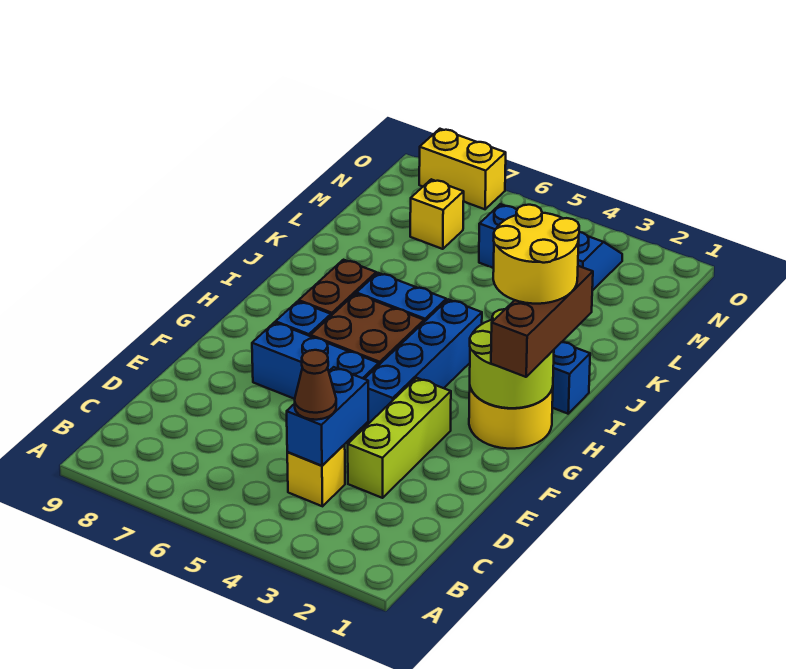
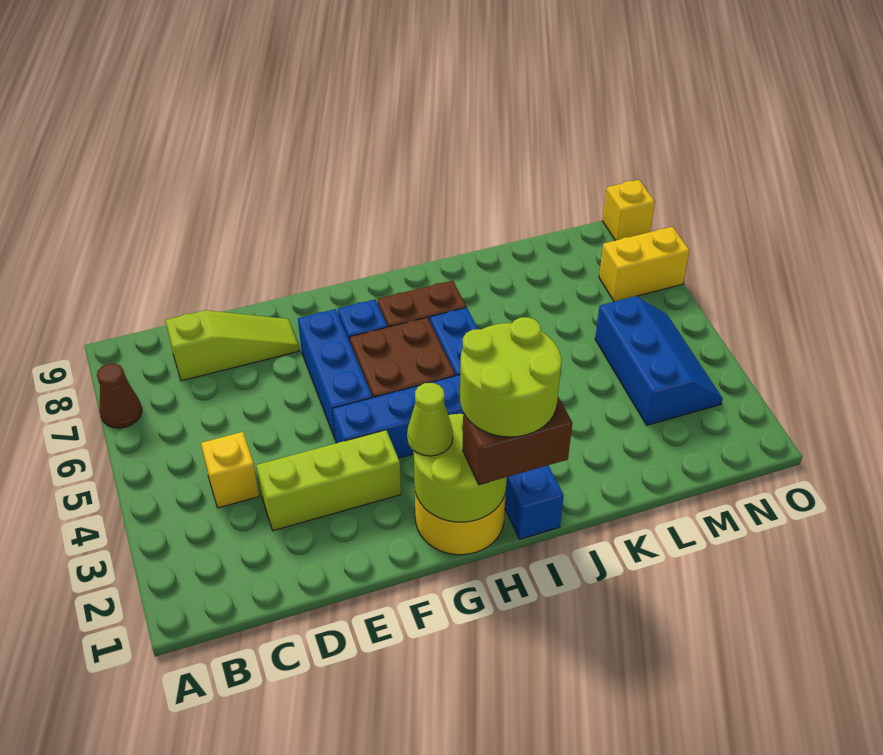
blue brick C4:D4 level 2 -> none
brown cone C4 level 3 -> brown cone A7 level 1
none -> lime slope C8:E8 level 1 top C
brown brick G1:I1 level 3 -> brown brick H1:I1 level 3
none -> lime cone G2 level 3
yellow round brick H1:I2 level 4 -> lime round brick H1:I2 level 4
yellow brick M7 level 1 -> yellow brick O9 level 1
yellow brick O7:O8 level 1 -> yellow brick N7:O7 level 1

